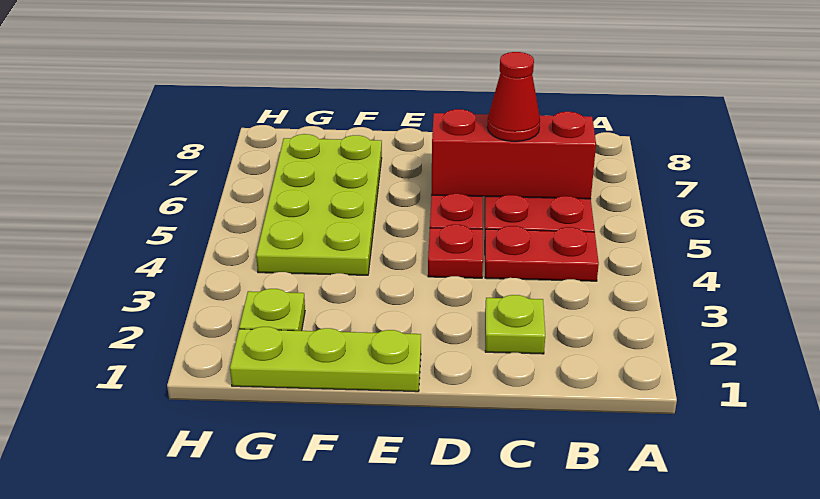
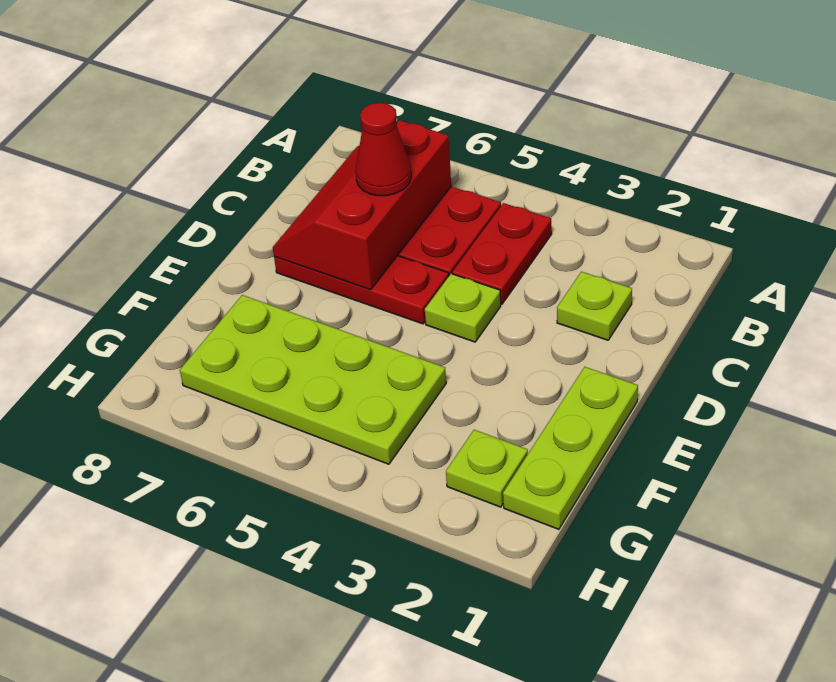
red plate D4 level 1 -> lime plate D4 level 1

